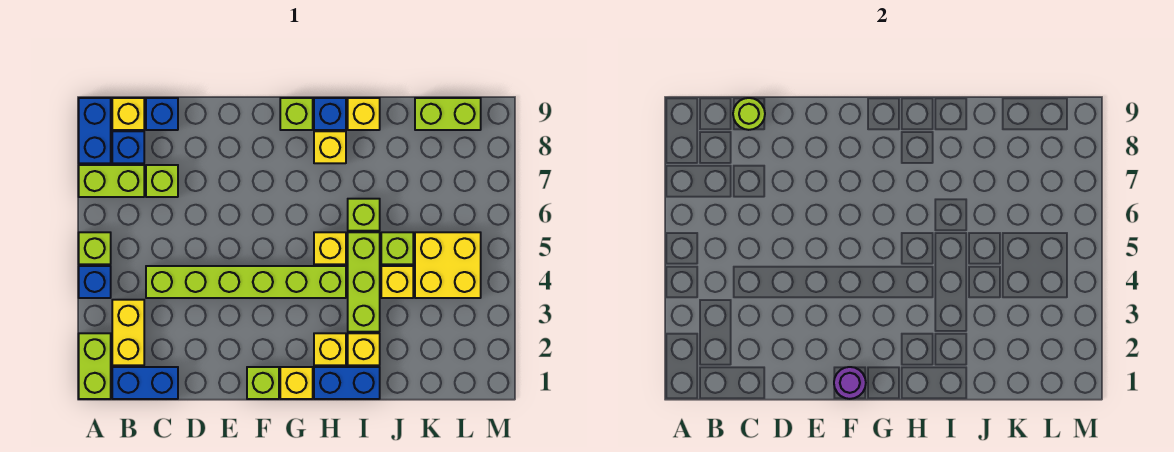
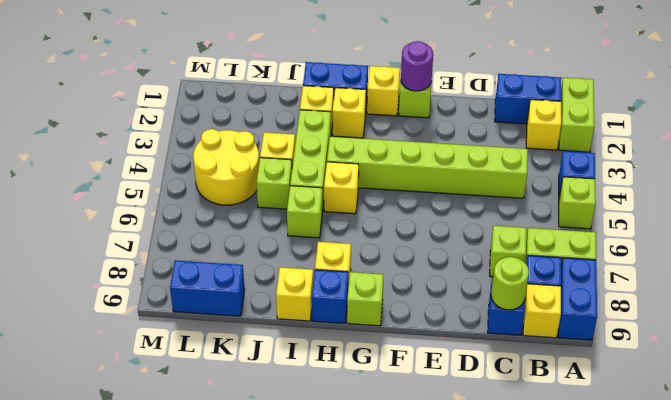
yellow brick B2:B3 level 1 -> yellow brick B2 level 1
yellow brick K4:L5 level 1 -> yellow round brick K4:L5 level 1
lime brick K9:L9 level 1 -> blue brick K9:L9 level 1

